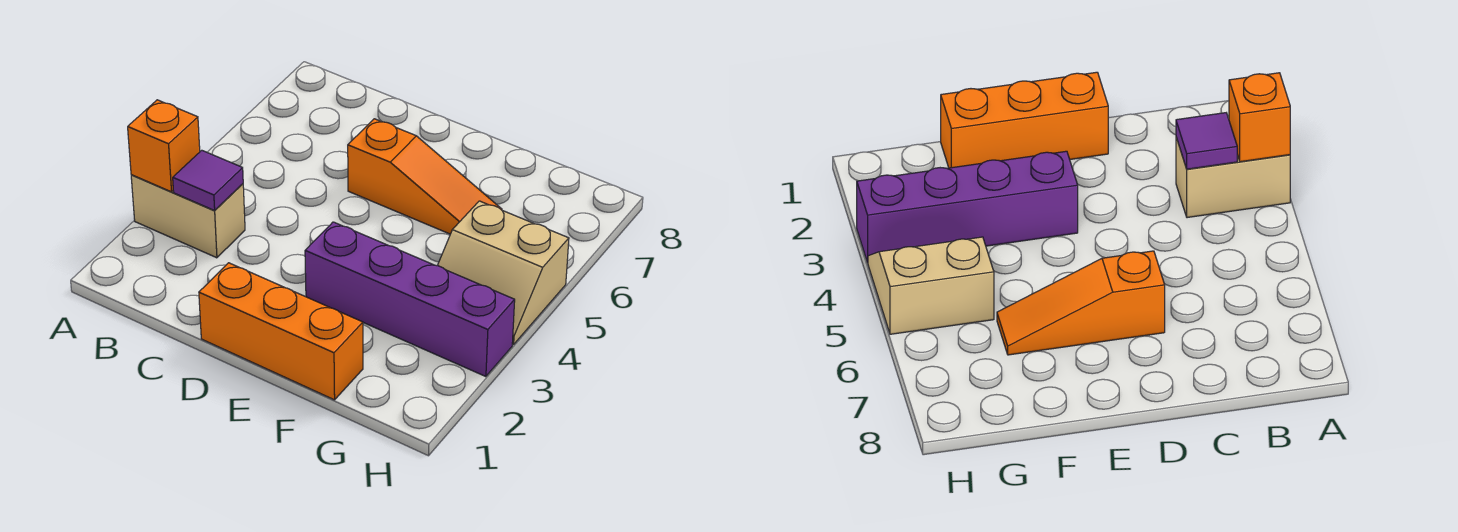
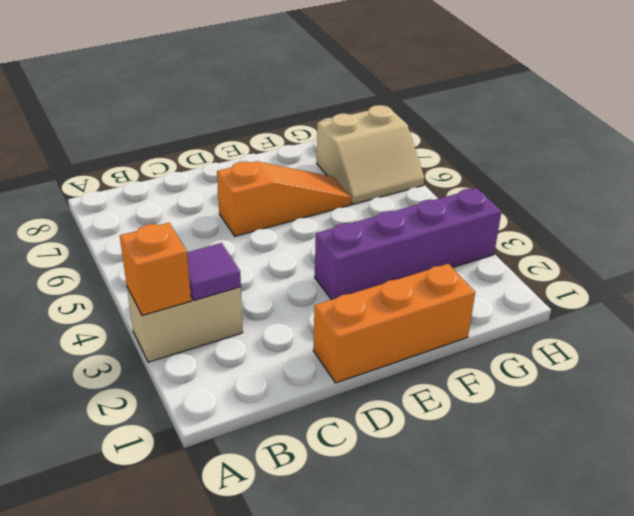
tan slope G4:H5 level 1 top 5 -> tan slope G6:H7 level 1 top 7

